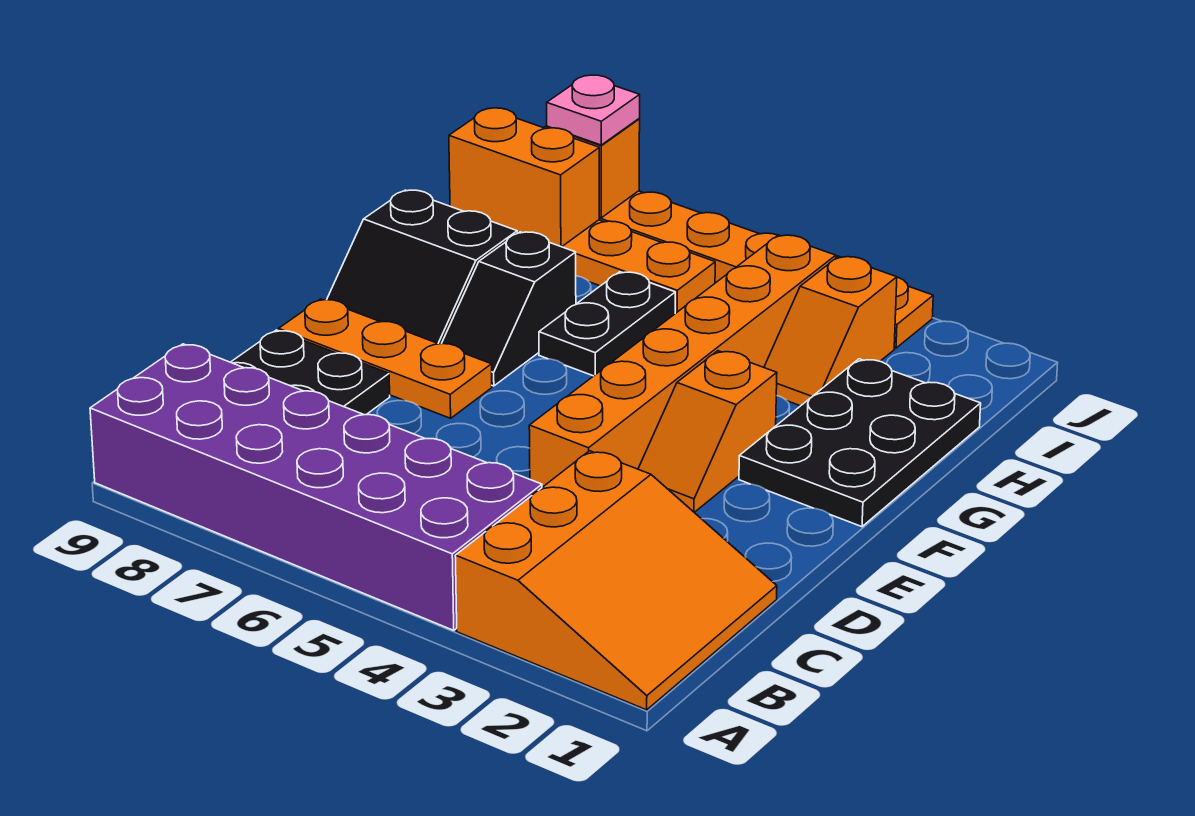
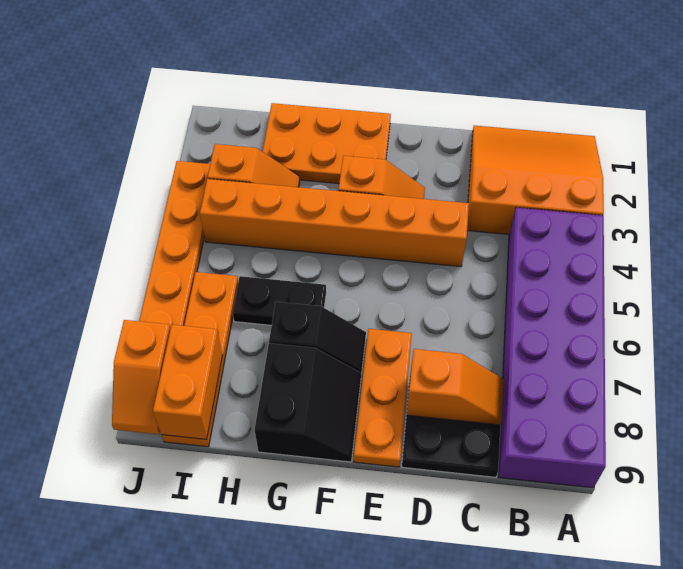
none -> orange slope C8:D8 level 2 top D
black plate F1:H2 level 1 -> orange plate F1:H2 level 1
pink plate J8 level 3 -> none

